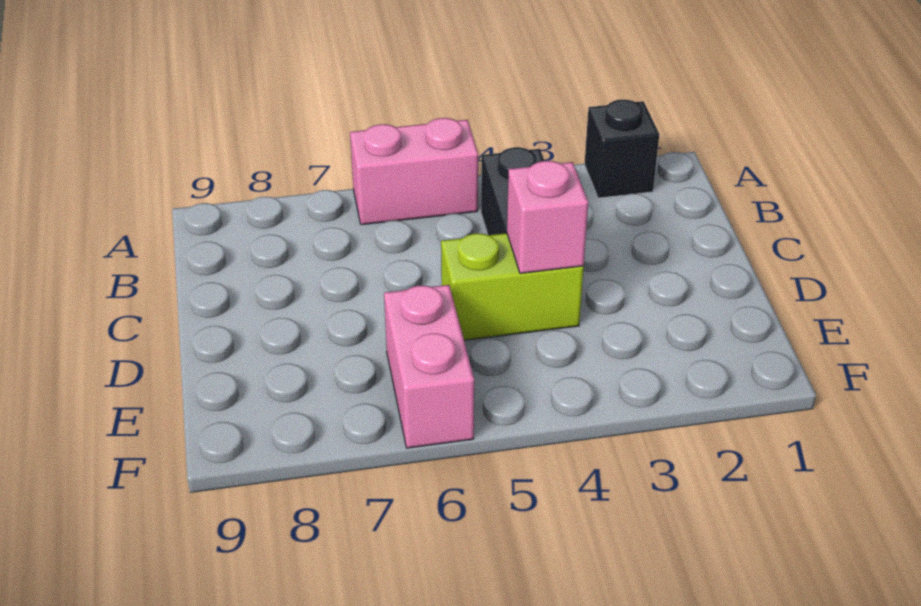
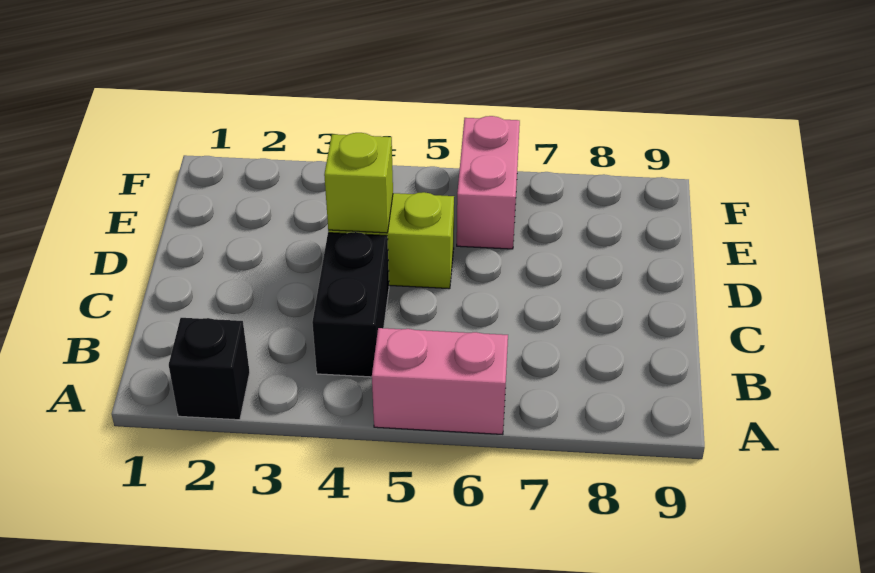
pink brick D4 level 2 -> lime brick D4 level 2

